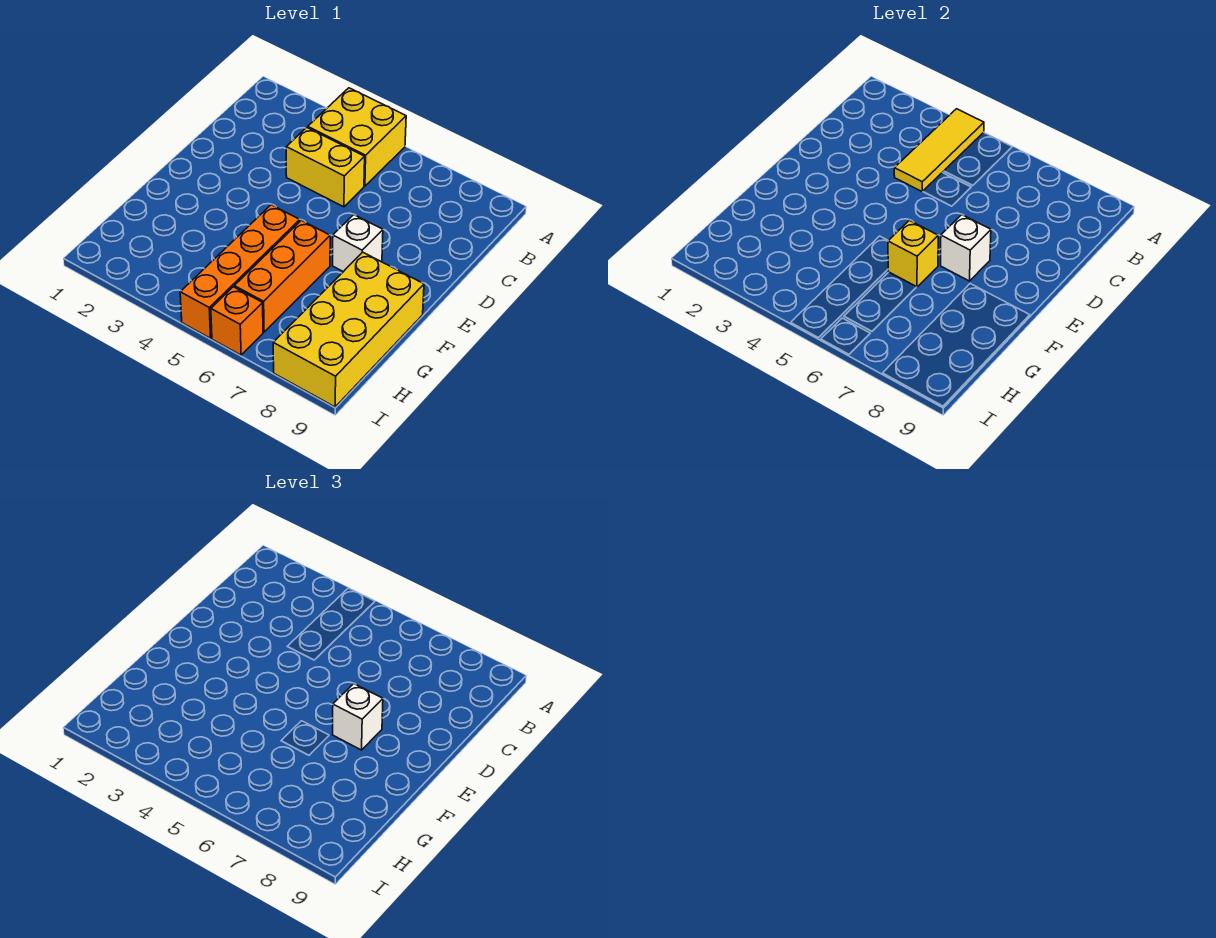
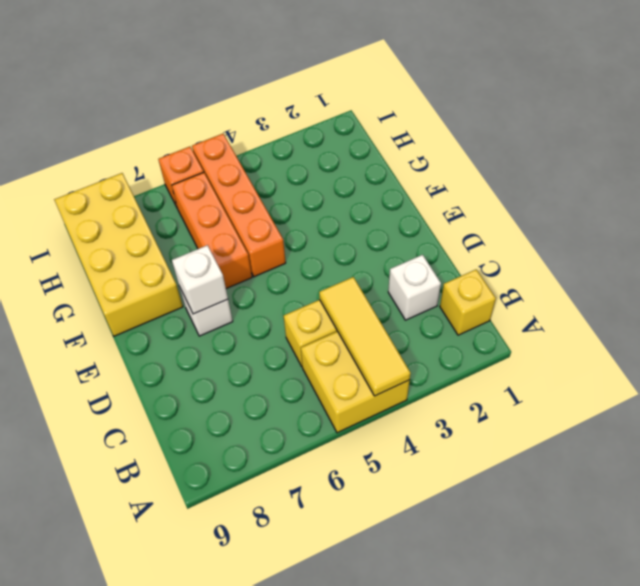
white brick E7 level 3 -> white brick C2 level 1
yellow brick F6 level 2 -> yellow brick B1 level 1

